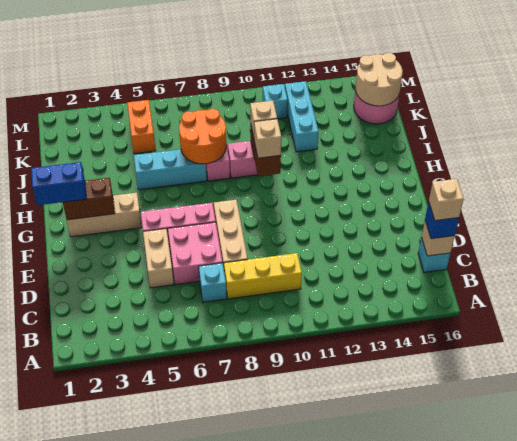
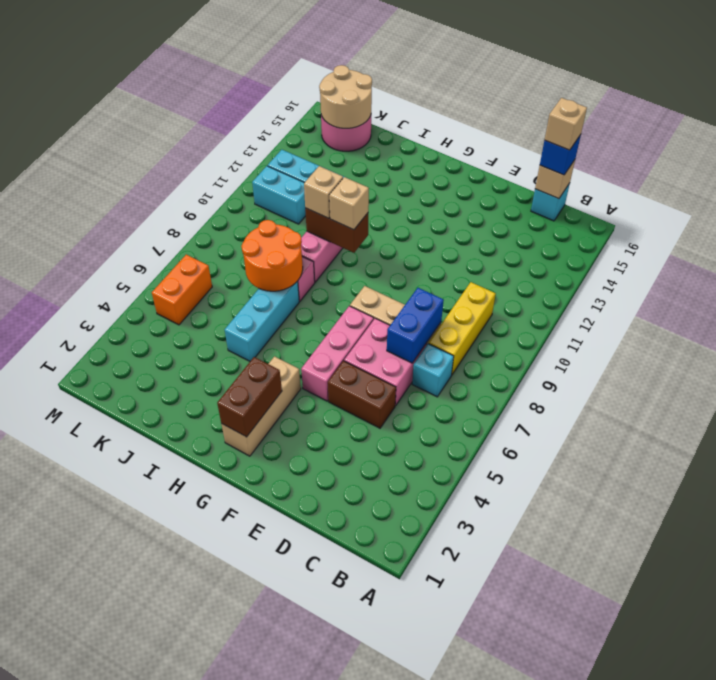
tan brick D5:E5 level 1 -> brown brick D5:E5 level 1
blue brick G1:G2 level 3 -> blue brick D7:D8 level 2
orange brick K5:L5 level 1 -> orange brick L5:L6 level 1
cyan brick L11 level 1 -> cyan brick K11:L11 level 1

